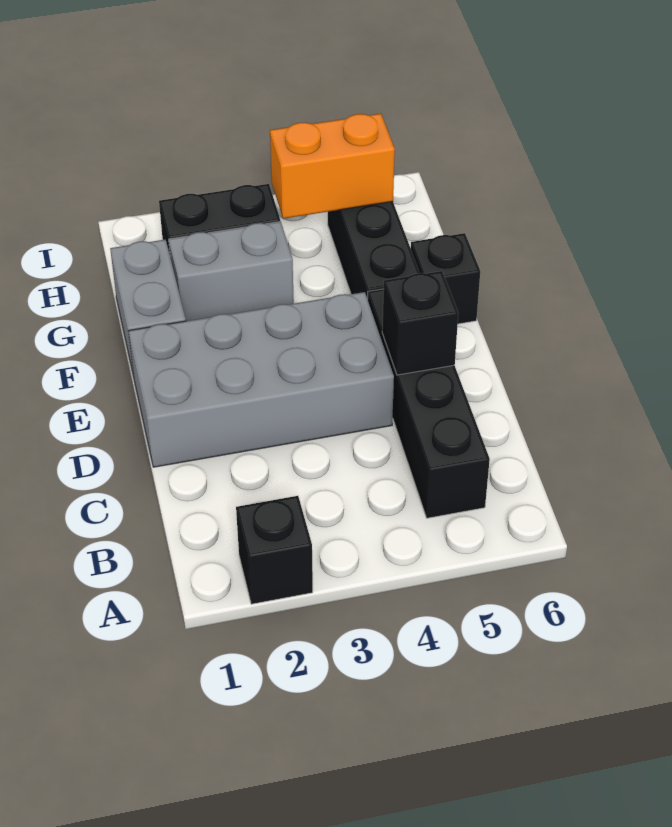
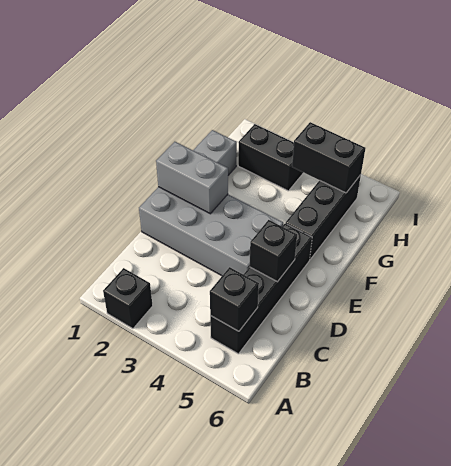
black brick F6 level 1 -> black brick B5 level 2
grey brick G2:G3 level 1 -> grey brick E1:E2 level 2
orange brick H4:H5 level 2 -> black brick H4:H5 level 2

